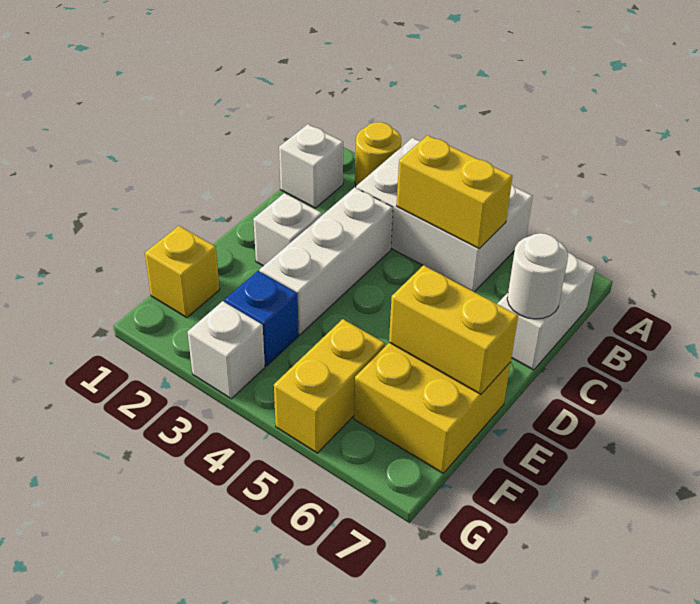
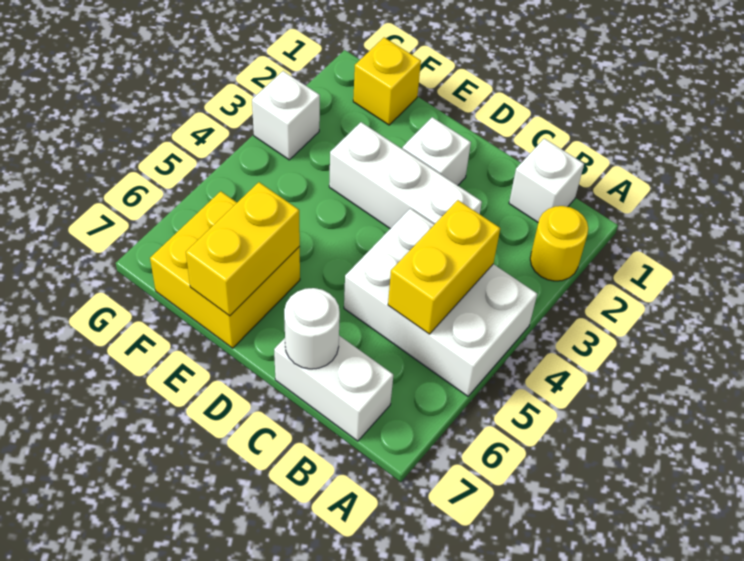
white brick A3:B5 level 1 -> white brick A4:C5 level 1
blue brick F3 level 1 -> none
yellow brick F5:G5 level 1 -> none

